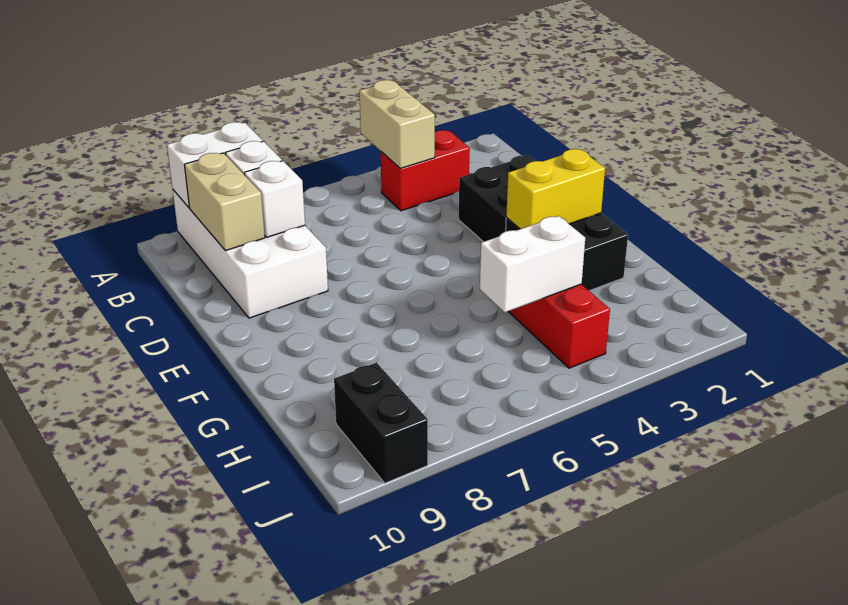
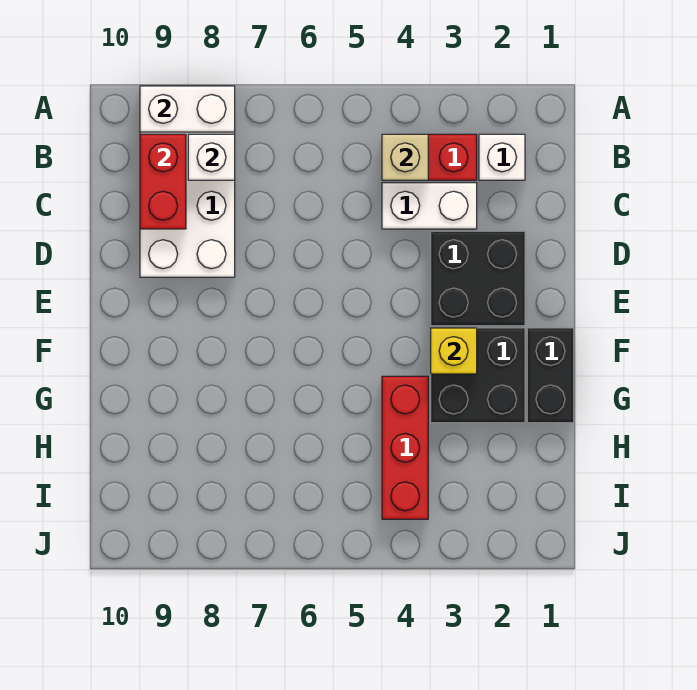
tan brick A4:B4 level 2 -> tan brick B4 level 2
tan brick B9:C9 level 2 -> red brick B9:C9 level 2
white brick C8 level 2 -> white brick B2 level 1
yellow brick F2:F3 level 2 -> yellow brick F3 level 2
white brick H4:H5 level 2 -> white brick C3:C4 level 1
black brick I9:J9 level 1 -> black brick F1:G1 level 1

